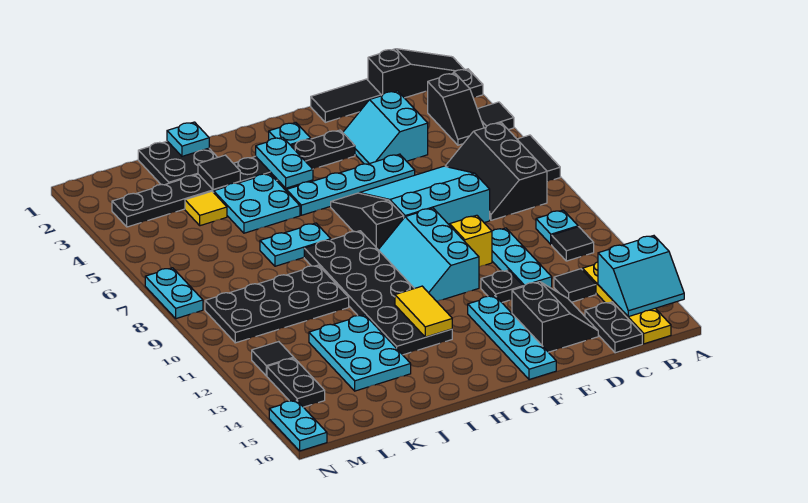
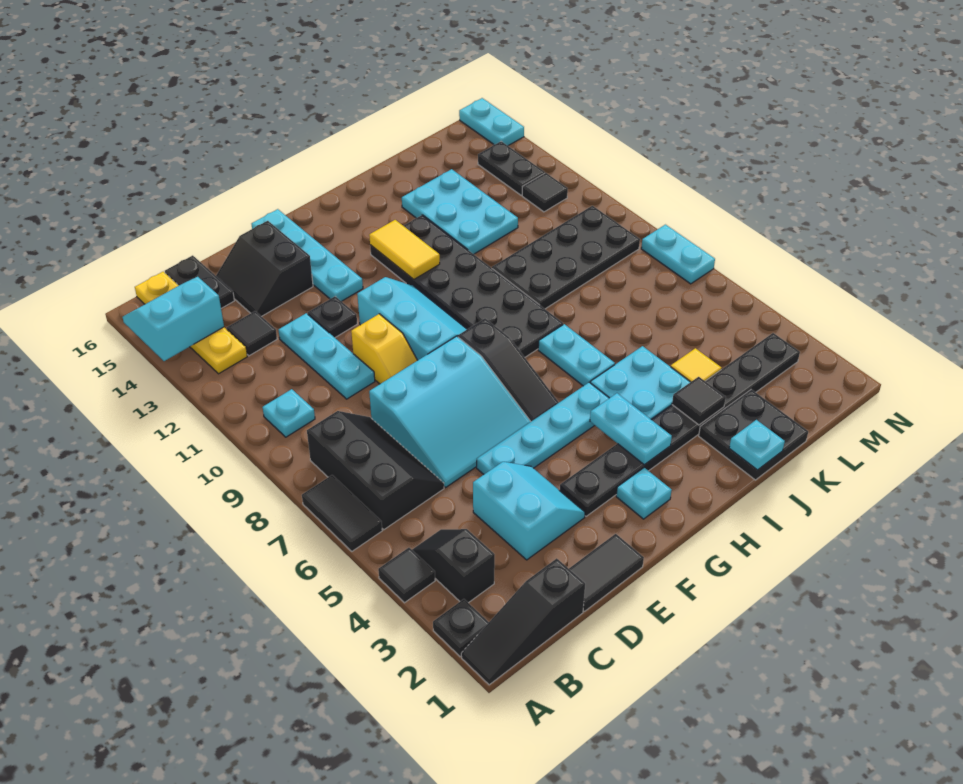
black tile B11 level 1 -> none
cyan plate I7:J7 level 1 -> cyan plate I6:I7 level 1

